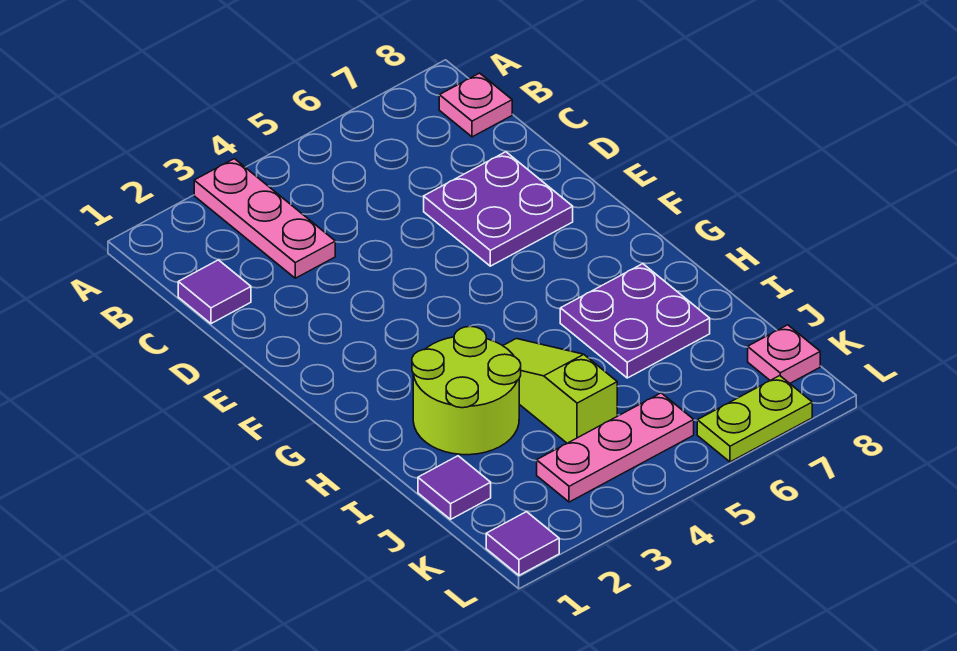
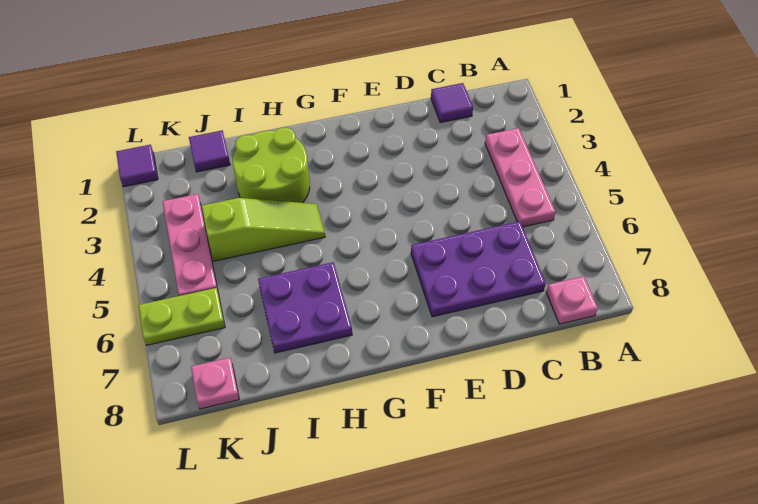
pink plate A3:C3 level 1 -> pink plate B3:B5 level 1
purple plate D6:E7 level 1 -> purple plate C6:E7 level 1
lime plate L6:L7 level 1 -> lime plate K6:L6 level 1

